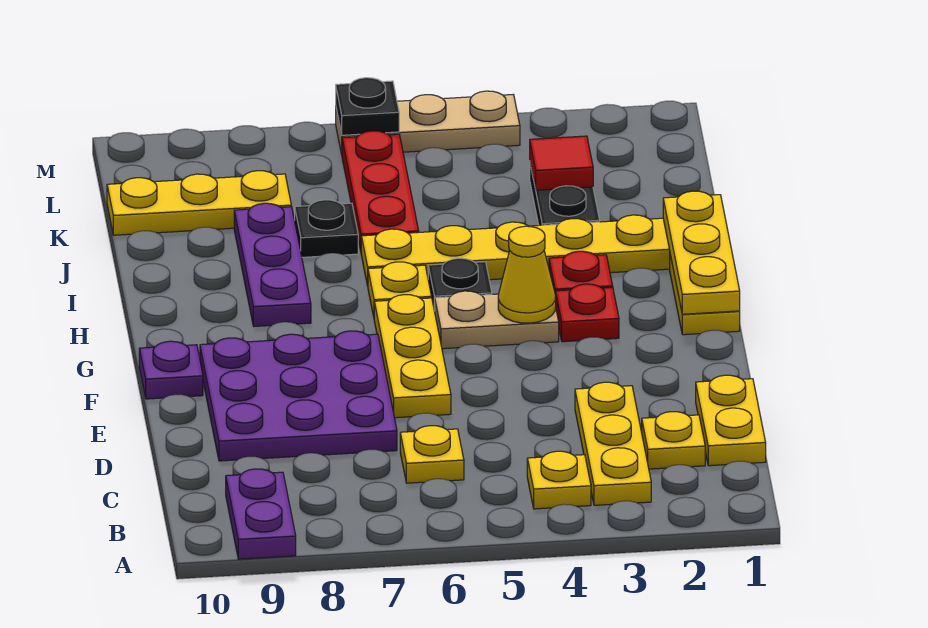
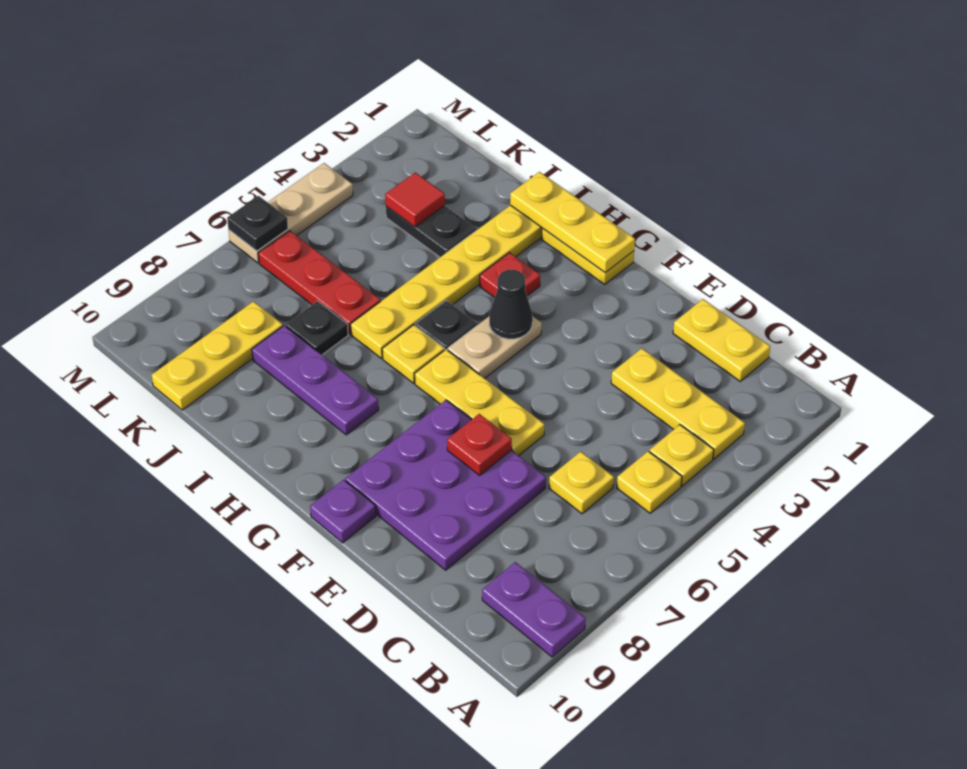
yellow plate C2 level 1 -> yellow plate B5 level 1
red plate G3 level 1 -> red plate E7 level 2
yellow cone G4 level 2 -> black cone G4 level 2

